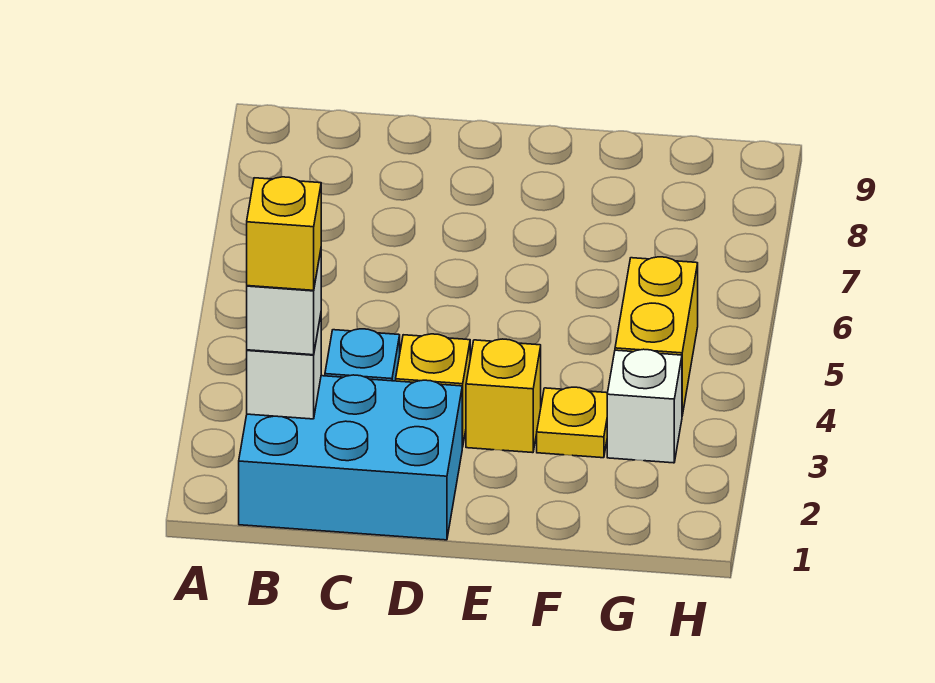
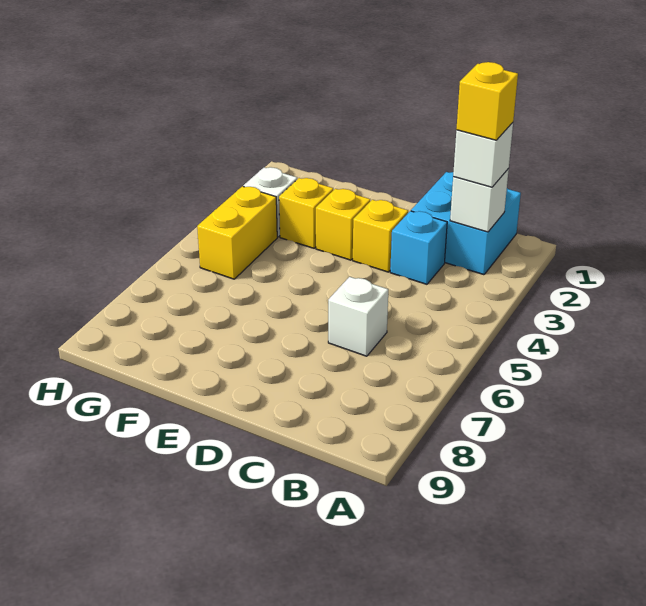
cyan brick B1:D2 level 1 -> cyan brick B1:C2 level 1
none -> white brick C6 level 1
yellow plate F3 level 1 -> yellow brick F3 level 1

